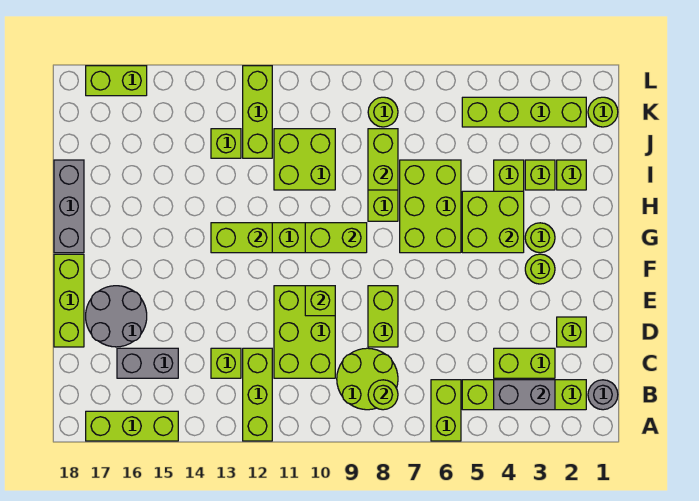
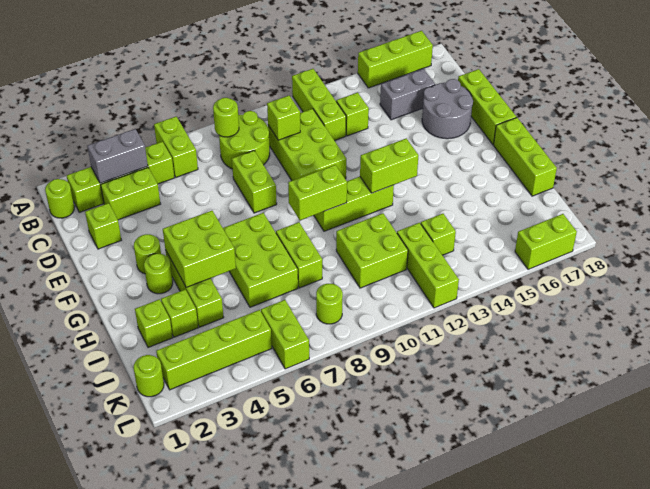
grey round brick B1 level 1 -> lime round brick B1 level 1
lime brick E10 level 2 -> lime brick C10 level 2
grey brick G18:I18 level 1 -> lime brick G18:I18 level 1
lime brick I8:J8 level 2 -> lime brick K6:L6 level 1

